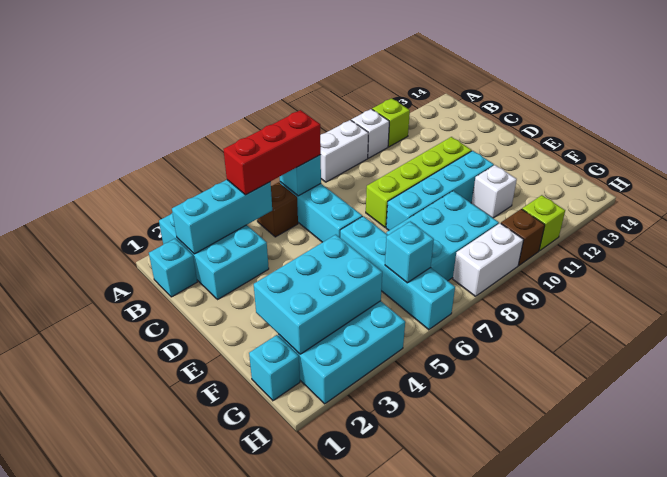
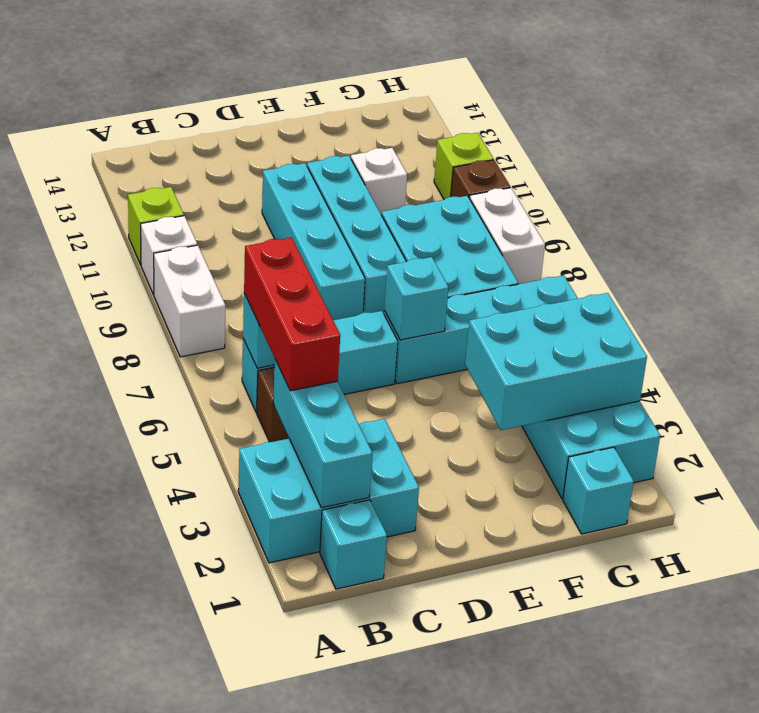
lime brick D8:D11 level 1 -> cyan brick D8:D11 level 1
cyan brick F2:G4 level 2 -> cyan brick F3:H4 level 2
cyan brick G6 level 2 -> cyan brick E6 level 2

